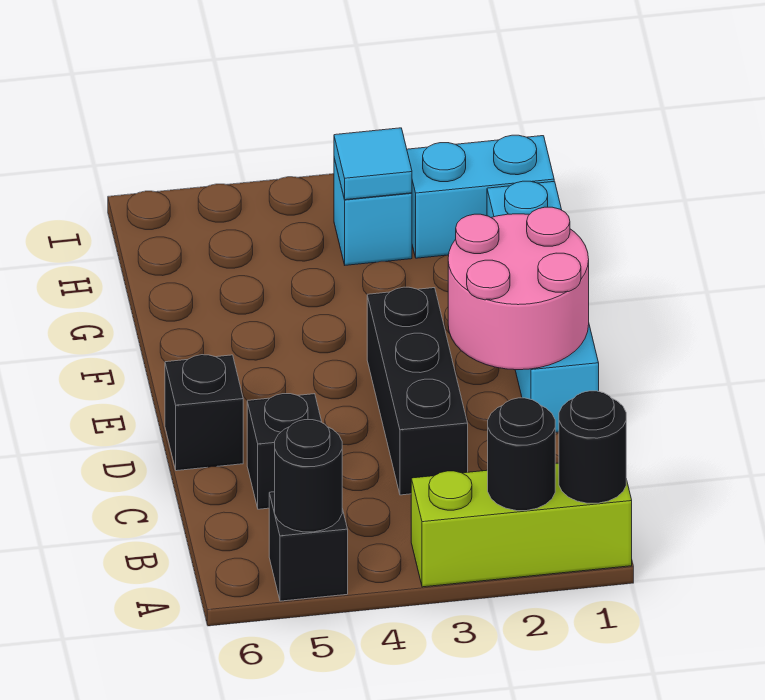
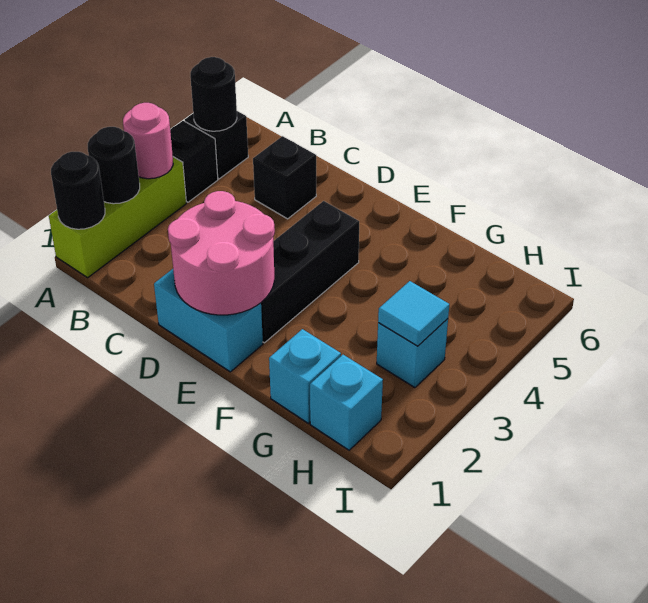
none -> pink round brick A3 level 2
black brick C3:E3 level 1 -> black brick E2:E4 level 1
black brick D6 level 1 -> black brick A4 level 1
cyan brick H1:H2 level 1 -> cyan brick H1 level 1

